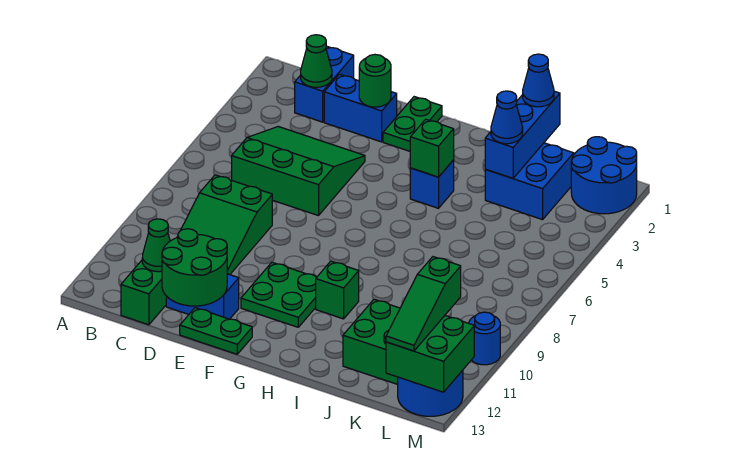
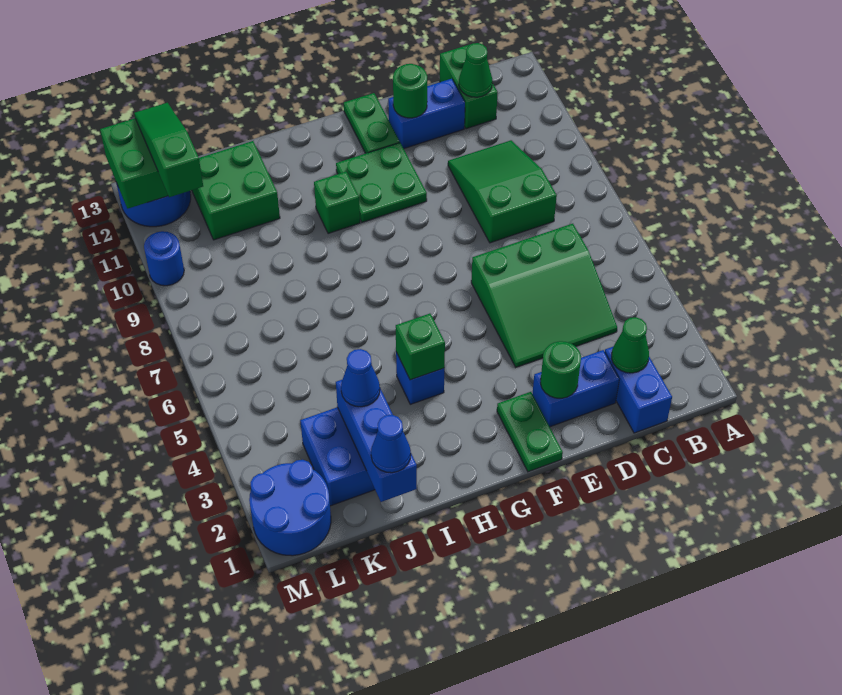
green round brick D12:E13 level 2 -> green round brick E12 level 2
green plate E13:F13 level 1 -> green plate F12:F13 level 1

